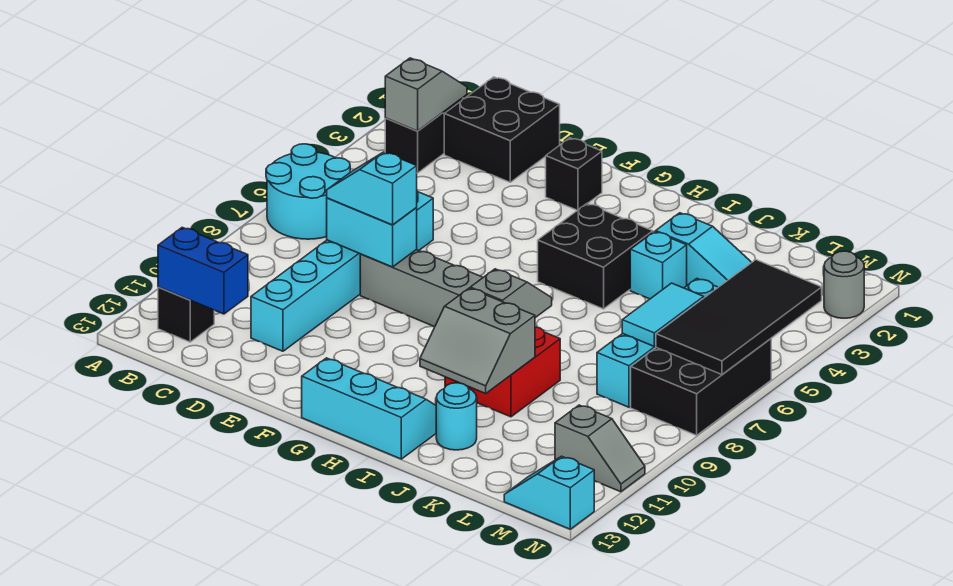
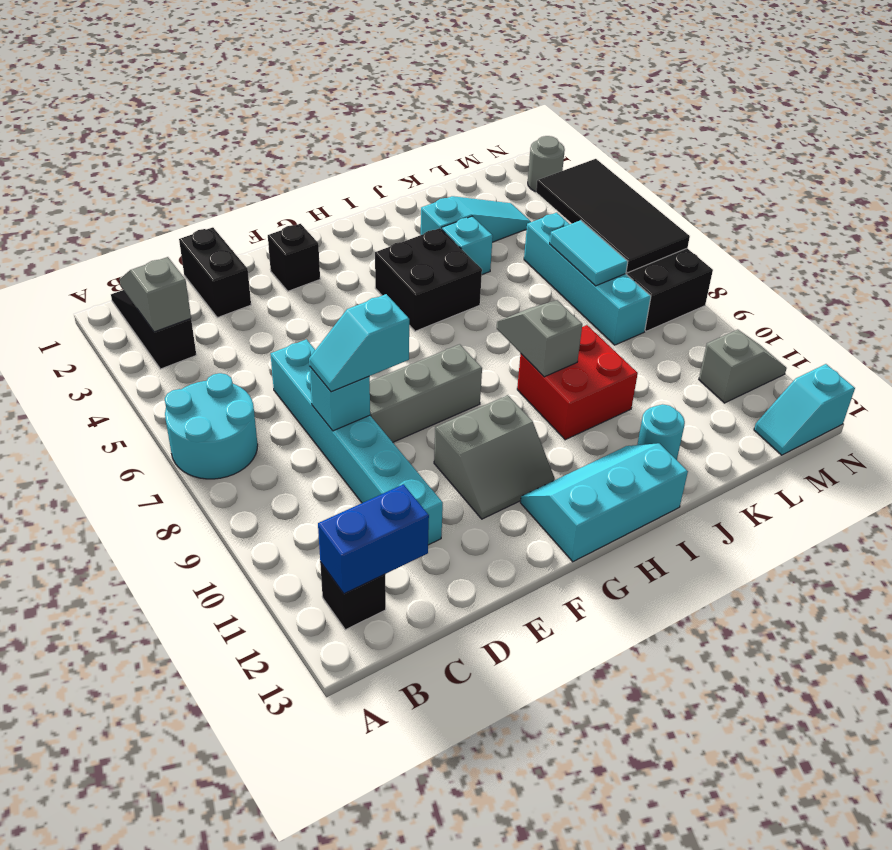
black brick C1:D2 level 1 -> black brick D1:D2 level 1
cyan brick D8:E8 level 2 -> cyan brick D8 level 2
grey slope I10:J11 level 2 top 10 -> grey slope F10:G11 level 1 top 10

